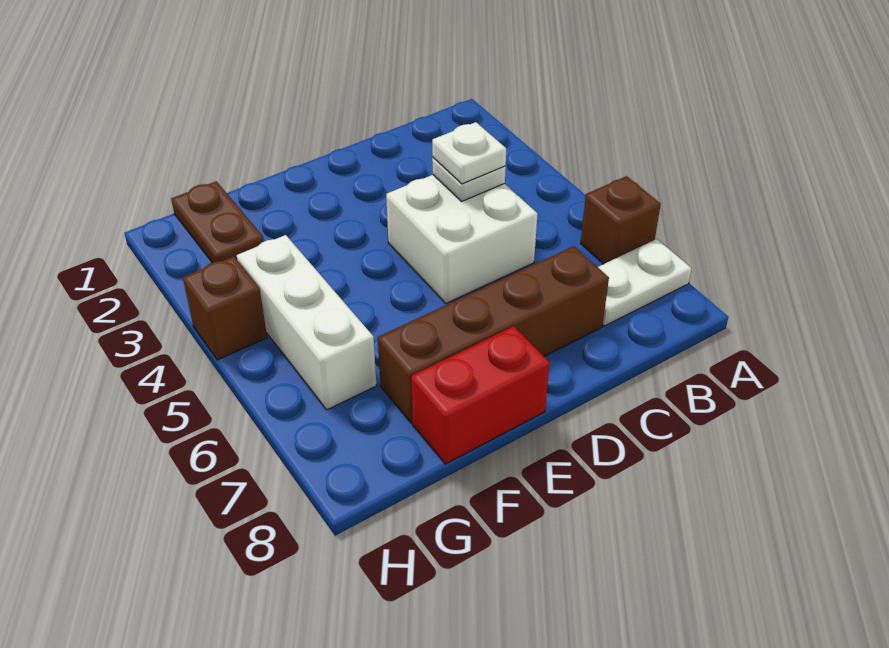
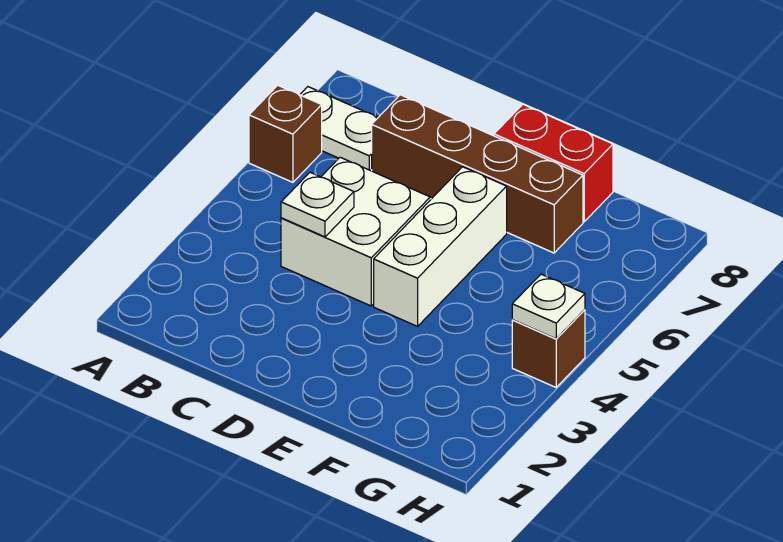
white plate C4 level 3 -> white plate H4 level 2
brown plate G1:G2 level 1 -> none
white brick G4:G6 level 1 -> white brick E4:E6 level 1

